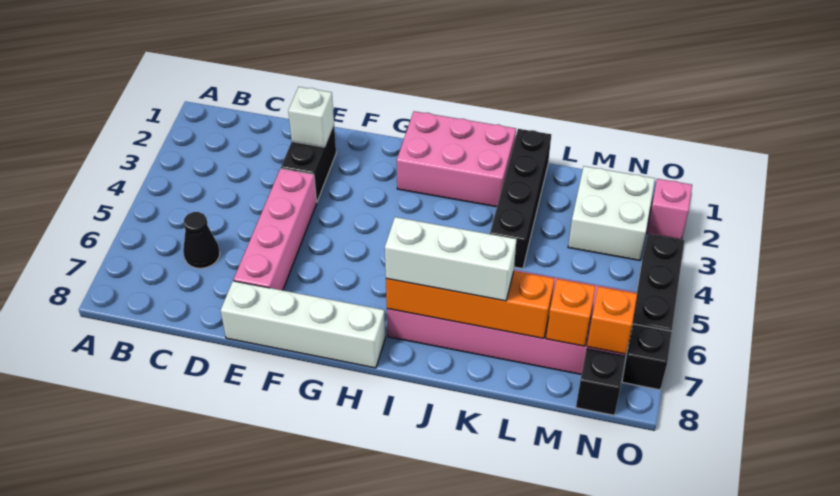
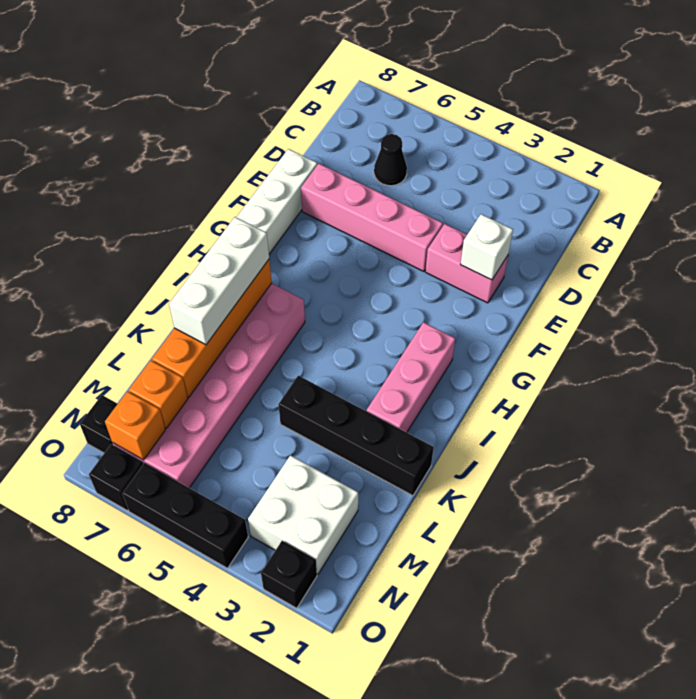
black brick E2:E3 level 1 -> pink brick E2:E3 level 1
pink brick H1:J2 level 1 -> pink brick H2:J2 level 1
pink brick O2 level 1 -> black brick O2 level 1

